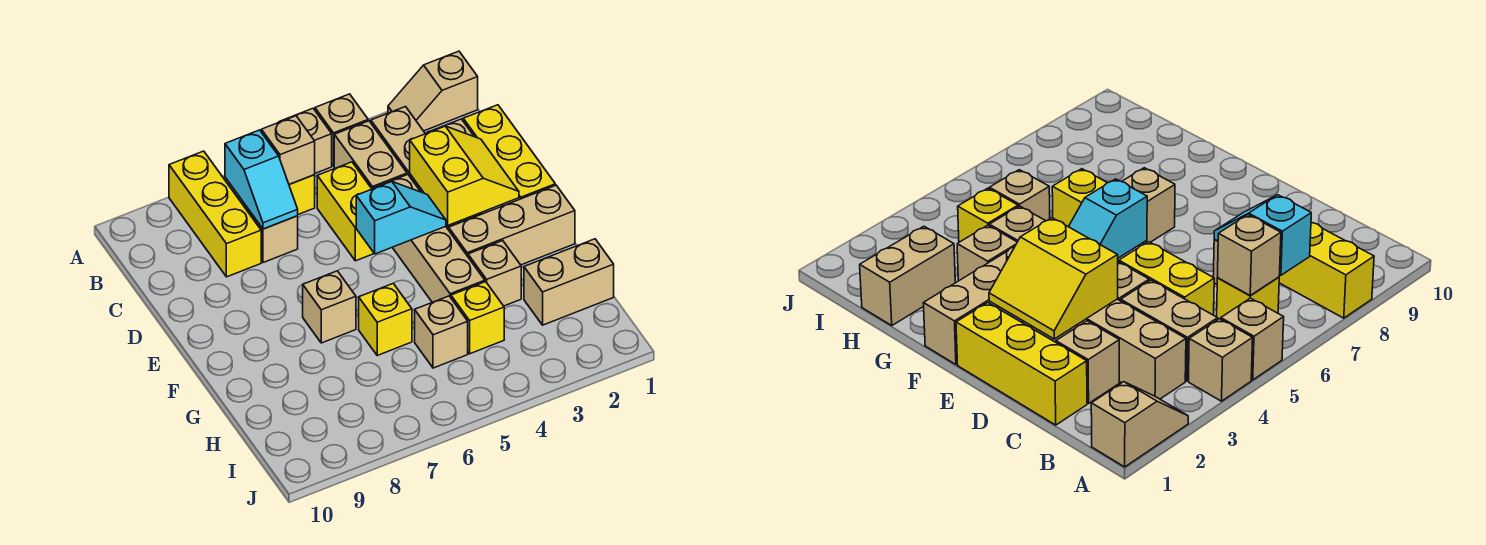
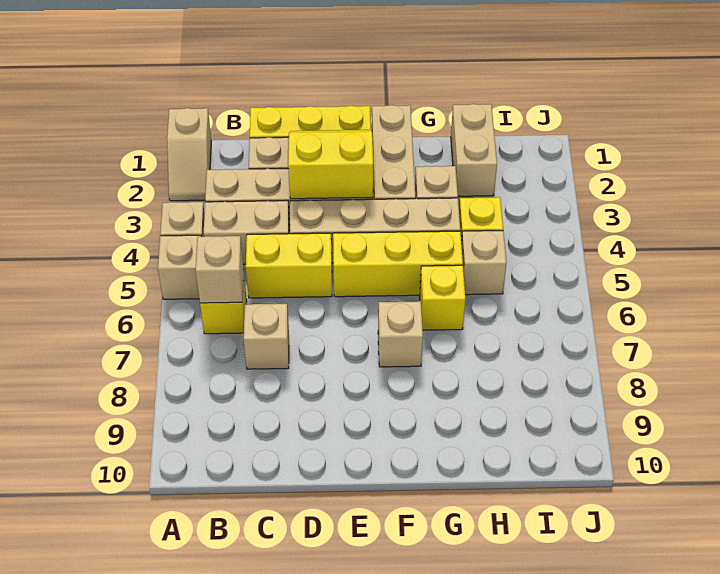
yellow brick A8:C8 level 1 -> yellow brick E5:G5 level 1
cyan slope B7:C7 level 2 top B -> none
cyan slope E4:E5 level 2 top 5 -> none

